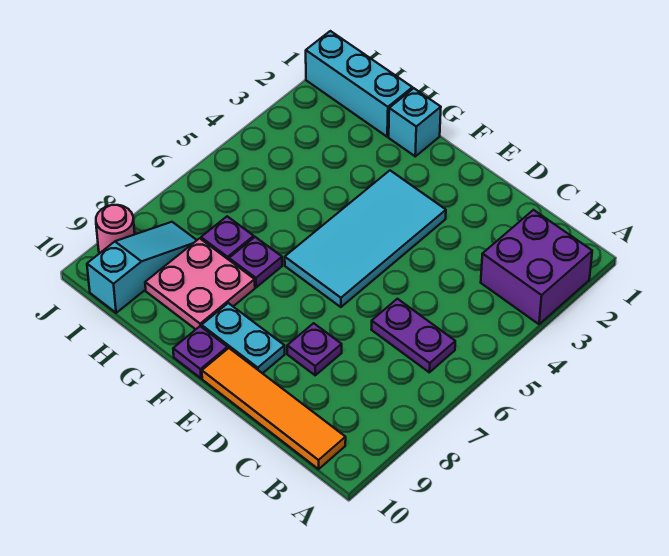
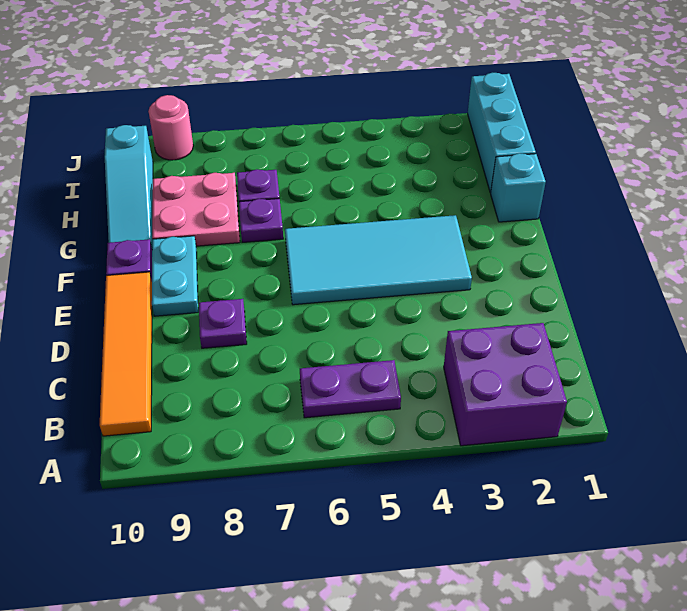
purple plate B6:C6 level 1 -> purple plate B5:B6 level 1
cyan slope I8:I10 level 1 top 10 -> cyan slope G10:I10 level 1 top I

